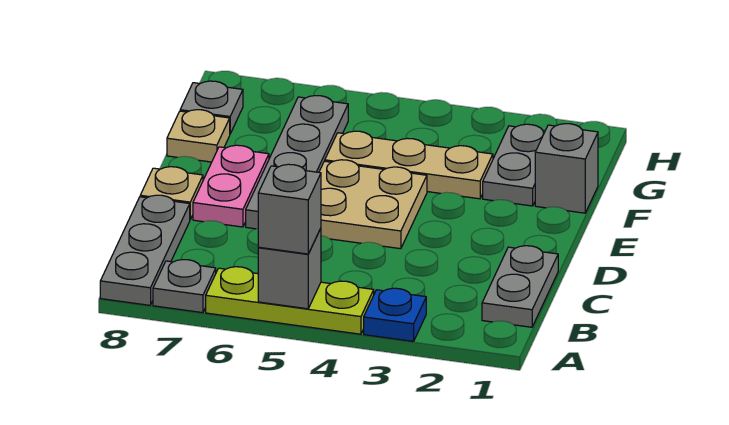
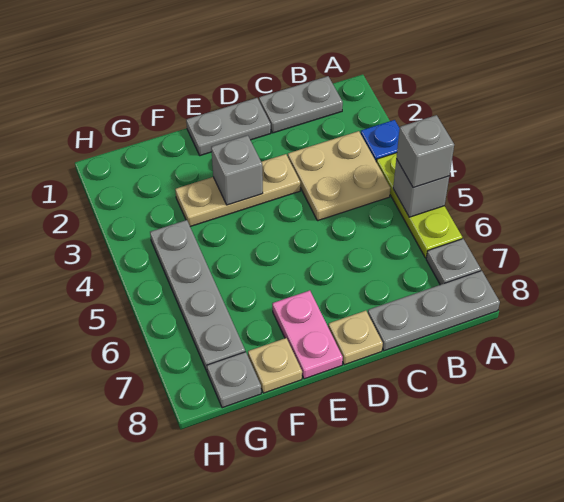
tan plate D4:E5 level 1 -> tan plate B3:C4 level 1
grey plate D6:G6 level 1 -> grey plate G4:G7 level 1
pink plate D7:E7 level 1 -> pink plate E7:E8 level 1
grey brick F1 level 1 -> grey brick E3 level 2
grey plate F2:G2 level 1 -> grey plate D1:E1 level 1
tan plate F3:F5 level 1 -> tan plate D3:F3 level 1

